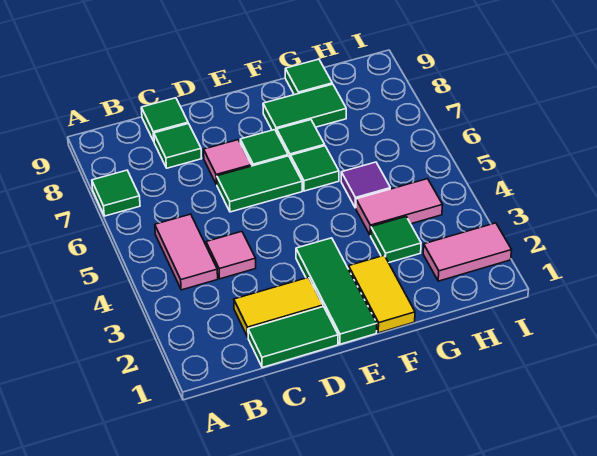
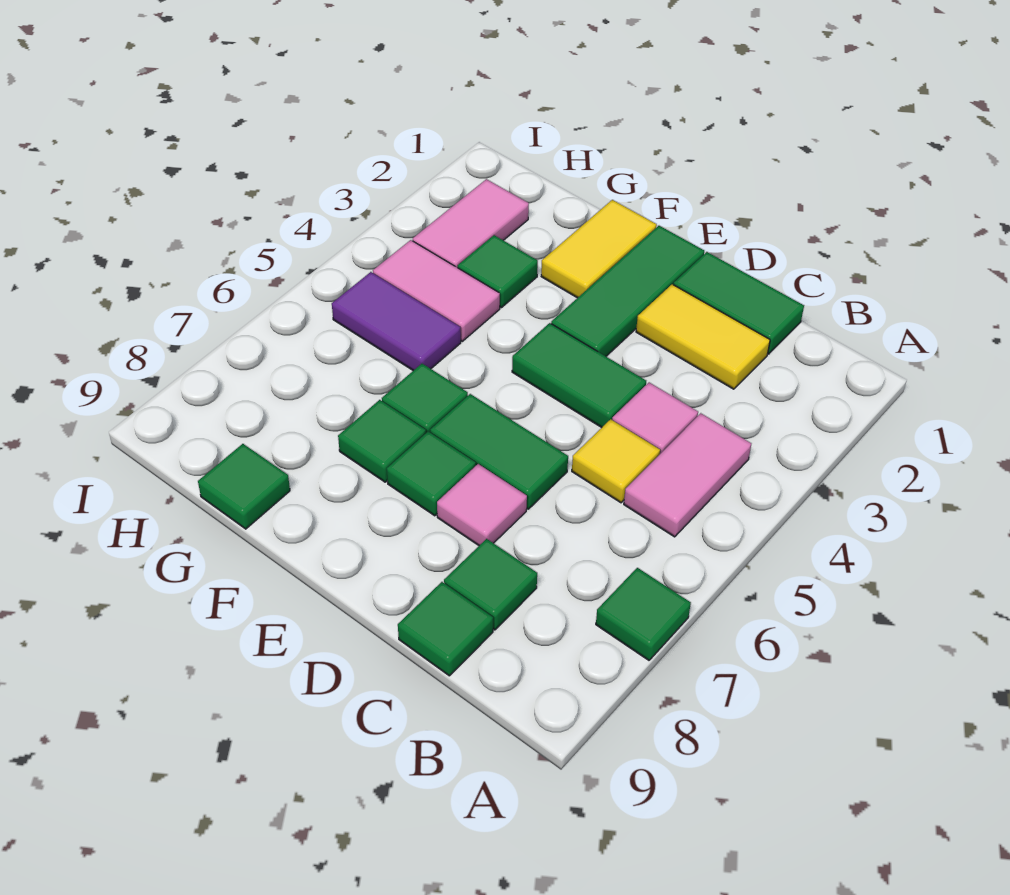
none -> yellow tile C5 level 1
green tile F8:G8 level 1 -> green tile D4:E4 level 1
purple tile G5 level 1 -> purple tile G5:H5 level 1
pink tile H2:I2 level 1 -> pink tile H2:H3 level 1

